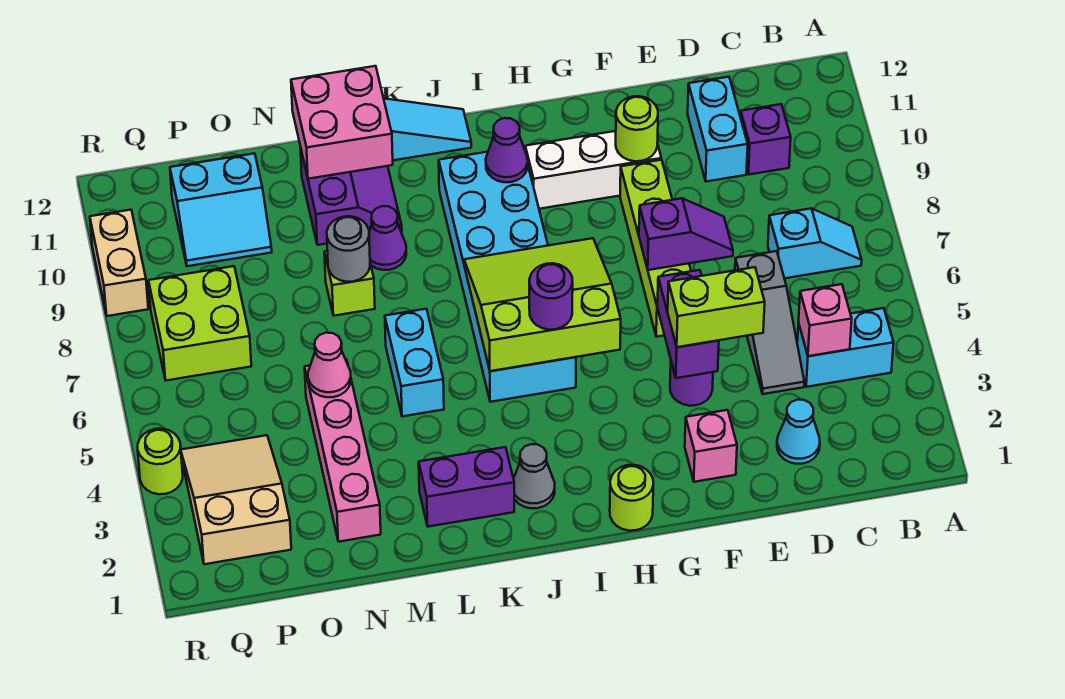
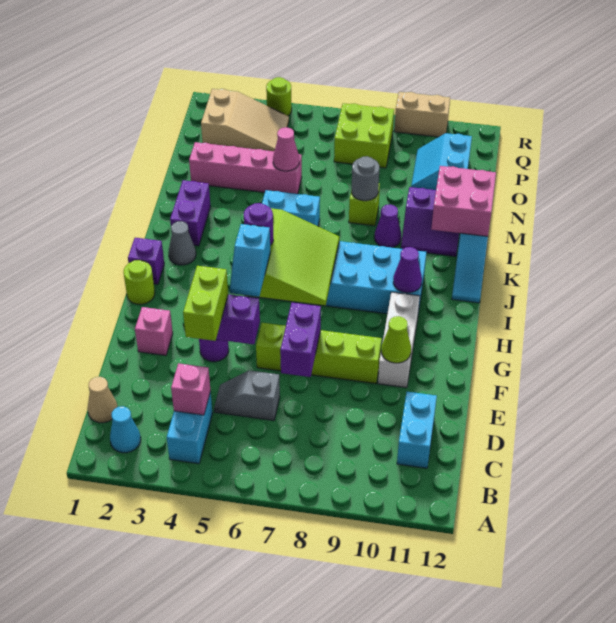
cyan slope B7:C7 level 1 top C -> cyan slope G5:H5 level 3 top H
none -> tan cone C1 level 1
purple brick C10 level 1 -> purple brick I1 level 1
cyan cone D2 level 1 -> cyan cone B2 level 1
grey slope D4:D6 level 1 top 6 -> grey slope D5:D6 level 1 top 6
cyan brick D10:D11 level 1 -> cyan brick C11:D11 level 1
purple slope E7:F7 level 2 top F -> purple brick E7:F7 level 2
lime round brick F10 level 2 -> lime cone F10 level 2

